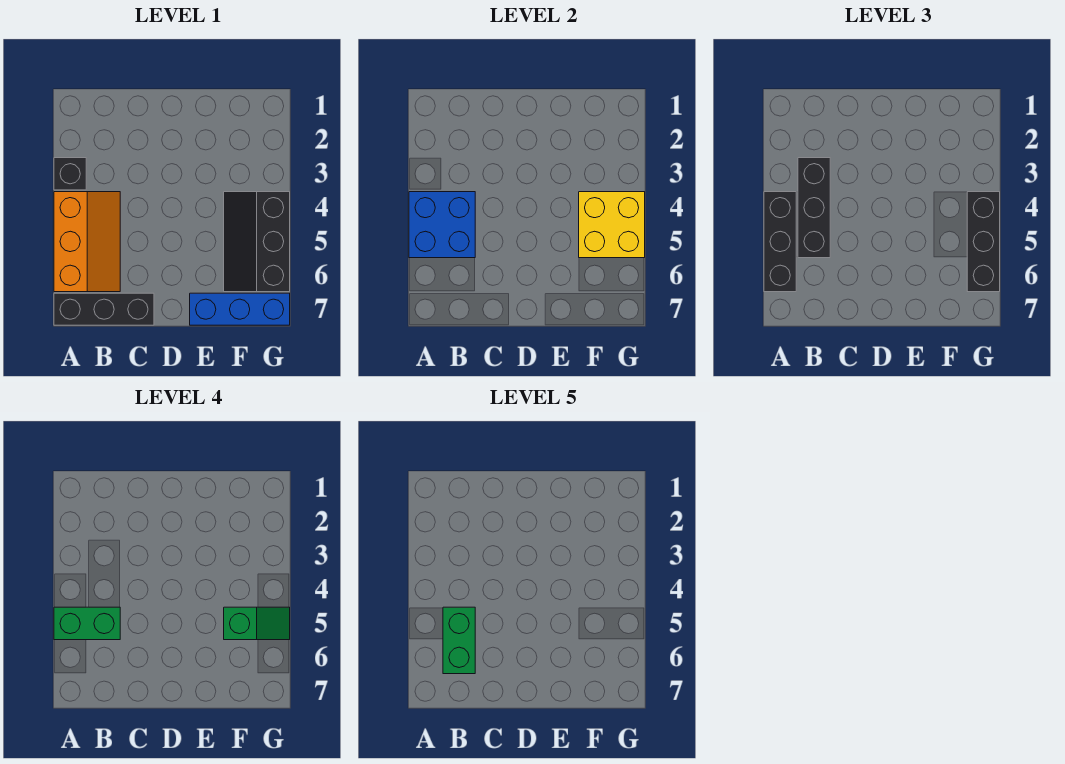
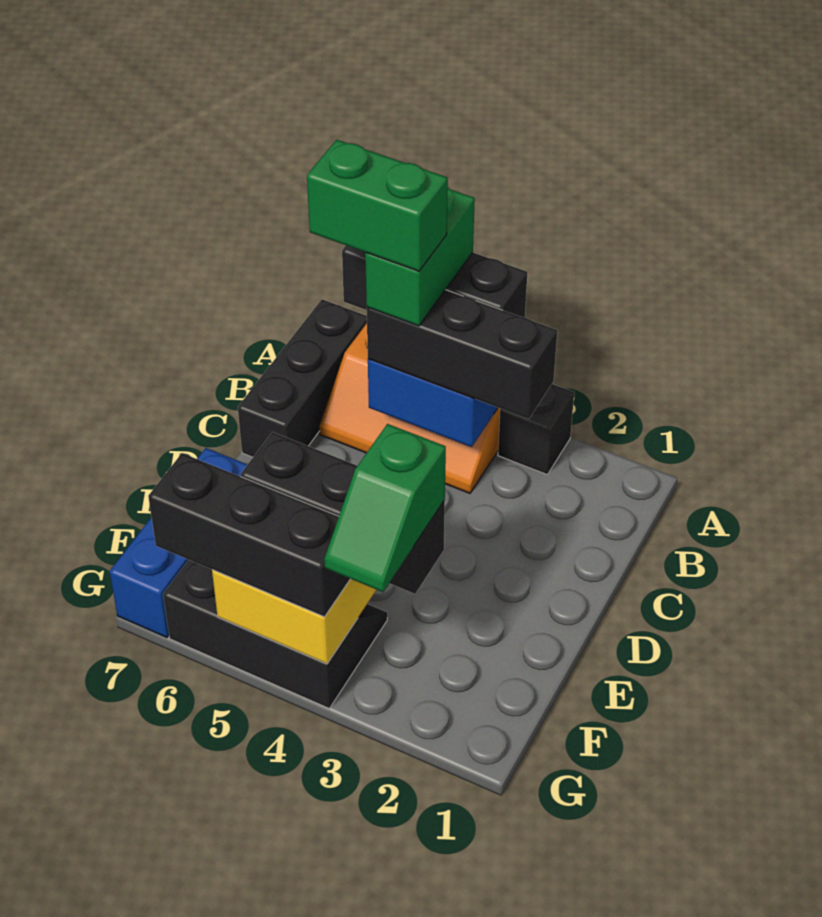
none -> black brick F3:F5 level 3
green slope F5:G5 level 4 top F -> green slope F3:G3 level 4 top F

